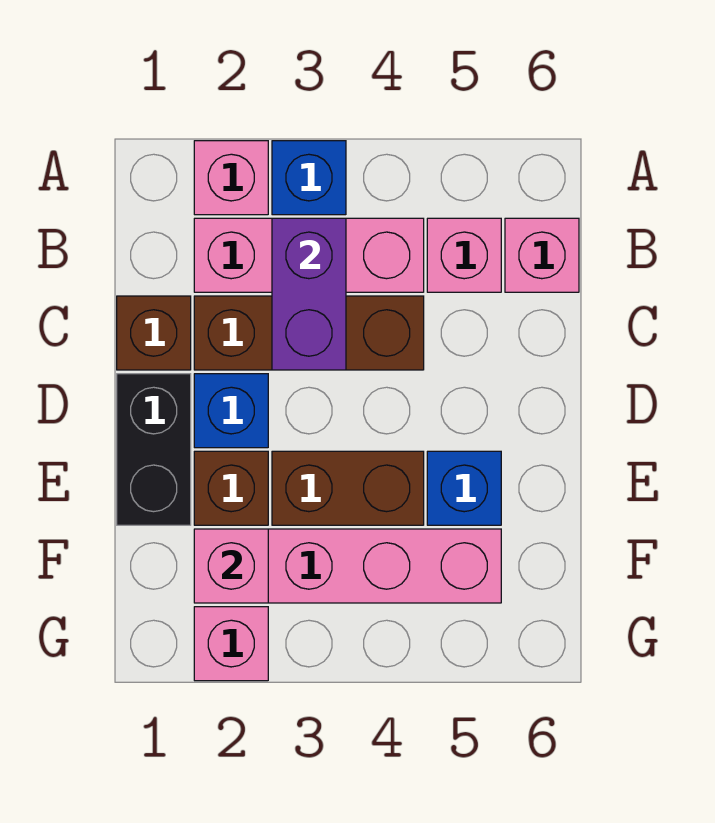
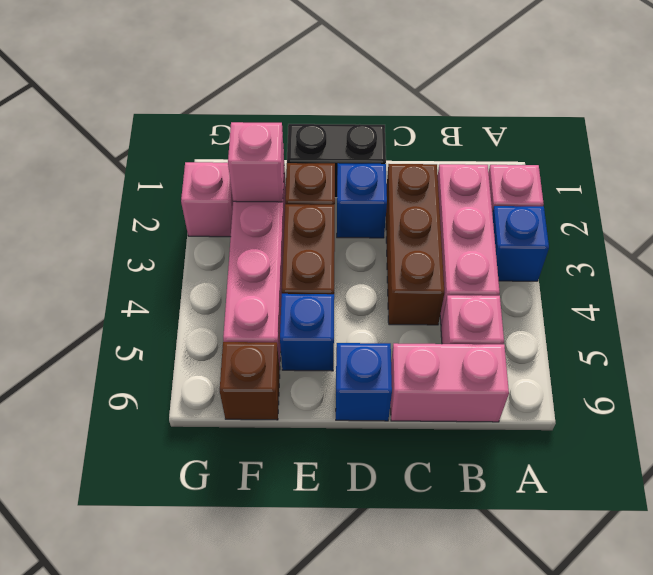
purple brick B3:C3 level 2 -> none
pink brick B6 level 1 -> pink brick B6:C6 level 1
brown brick C1 level 1 -> brown brick F6 level 1
none -> blue brick D6 level 1

